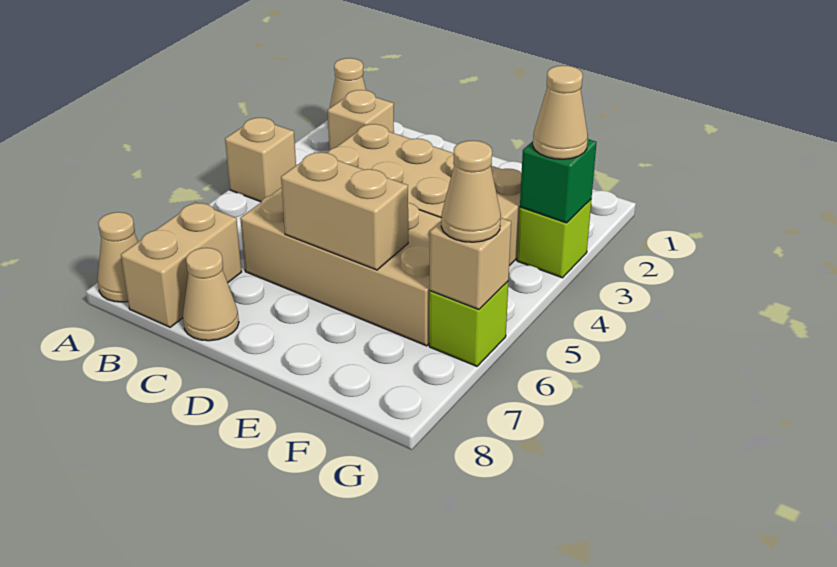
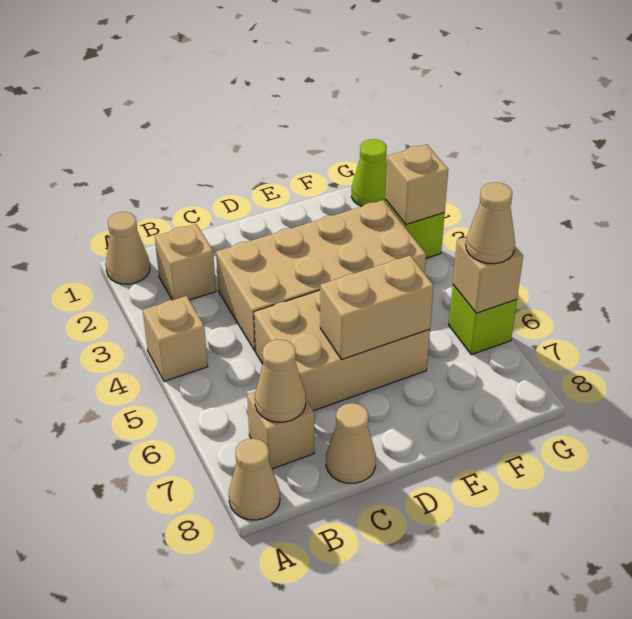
tan brick B7:B8 level 1 -> tan brick B7 level 1
tan brick C5:F6 level 1 -> tan brick C5:E6 level 1
none -> lime cone G1 level 1
green brick G3 level 2 -> tan brick G3 level 2
tan cone G3 level 3 -> tan cone B7 level 2

